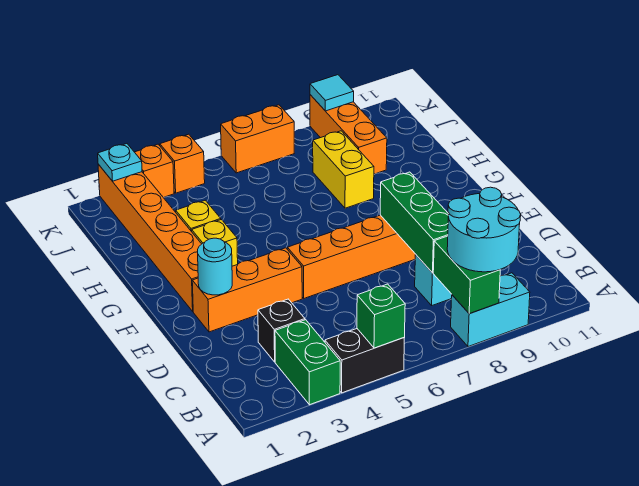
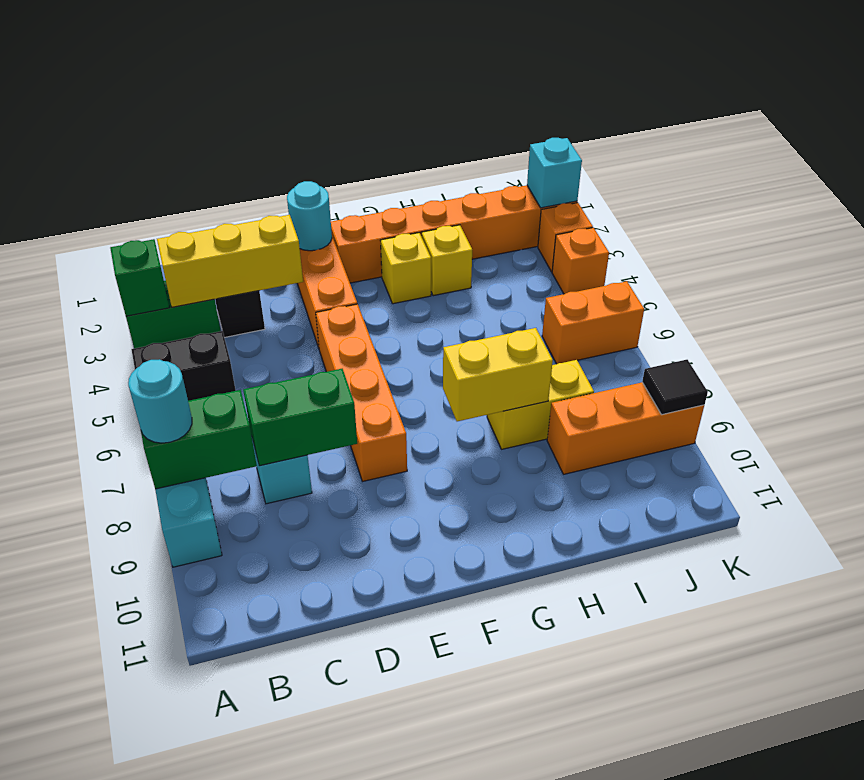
black brick A4:A5 level 1 -> black brick A5:B5 level 1
green brick A5 level 2 -> green brick A3 level 2
cyan round brick A8:B9 level 3 -> cyan round brick A8 level 3
none -> yellow brick B3:D3 level 2
green brick C8:E8 level 2 -> green brick C8:D8 level 2
none -> yellow brick G8:H8 level 2
cyan plate K2 level 2 -> cyan brick K2 level 2
orange brick K6:K7 level 1 -> orange brick J6:K6 level 1
cyan tile K9 level 2 -> black tile K9 level 2

